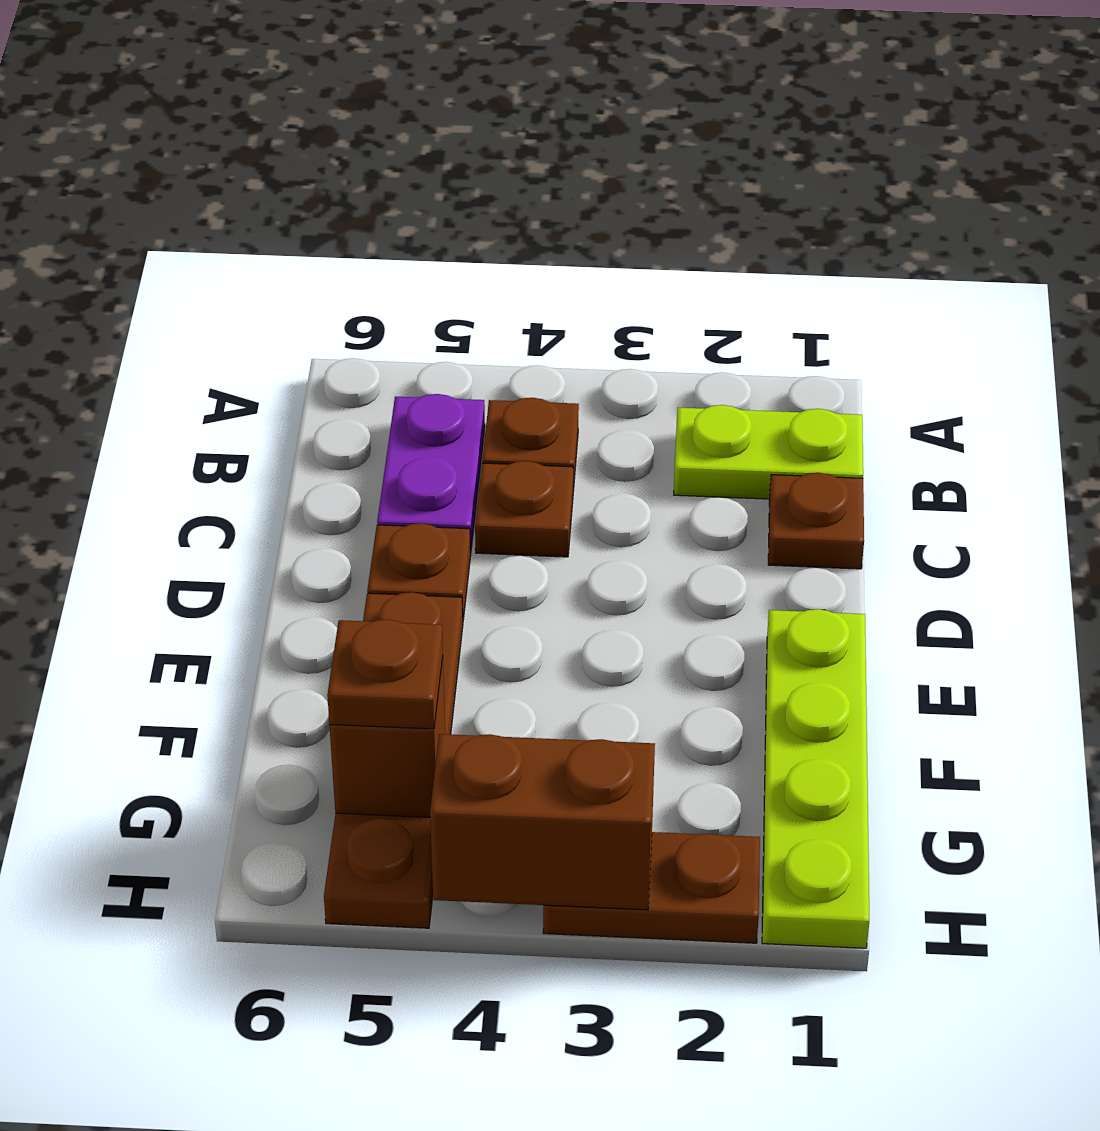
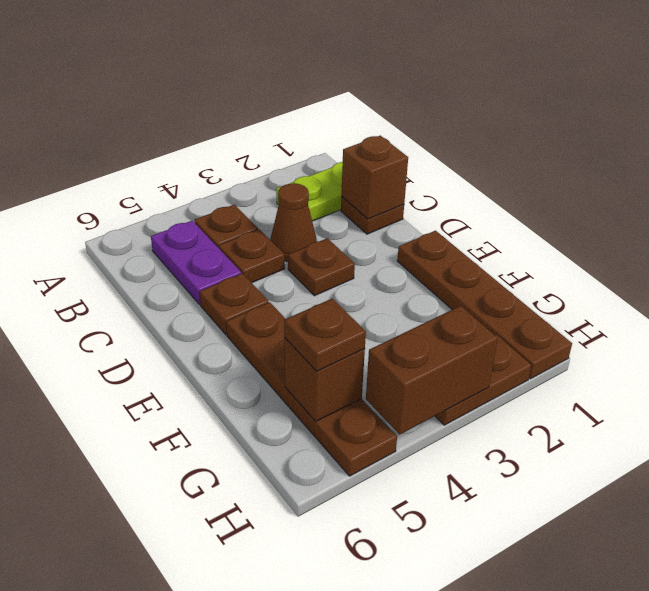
none -> brown brick C1 level 2
none -> brown cone C3 level 1
none -> brown plate D3 level 1
lime plate E1:H1 level 1 -> brown plate E1:H1 level 1

